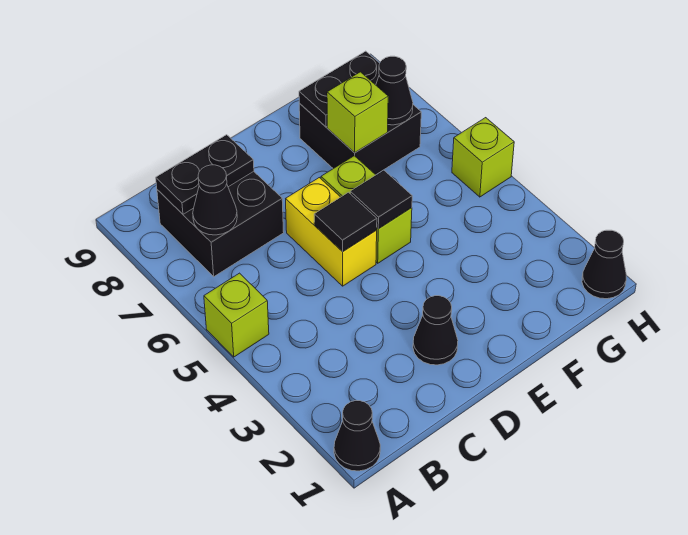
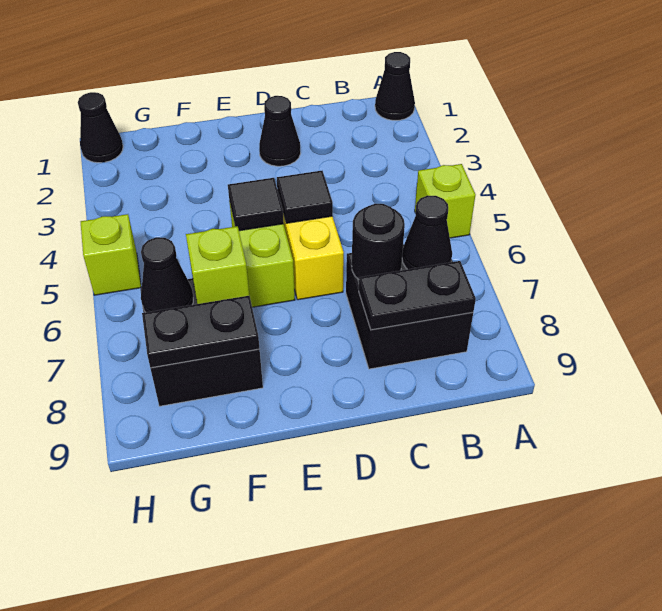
none -> black round brick C7 level 2

